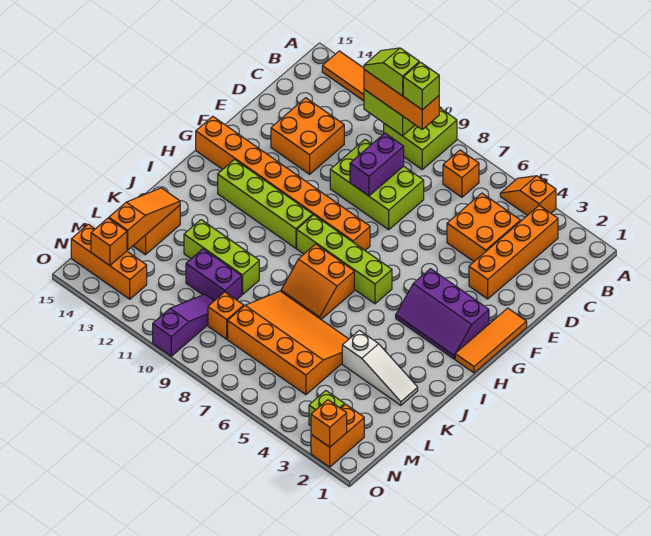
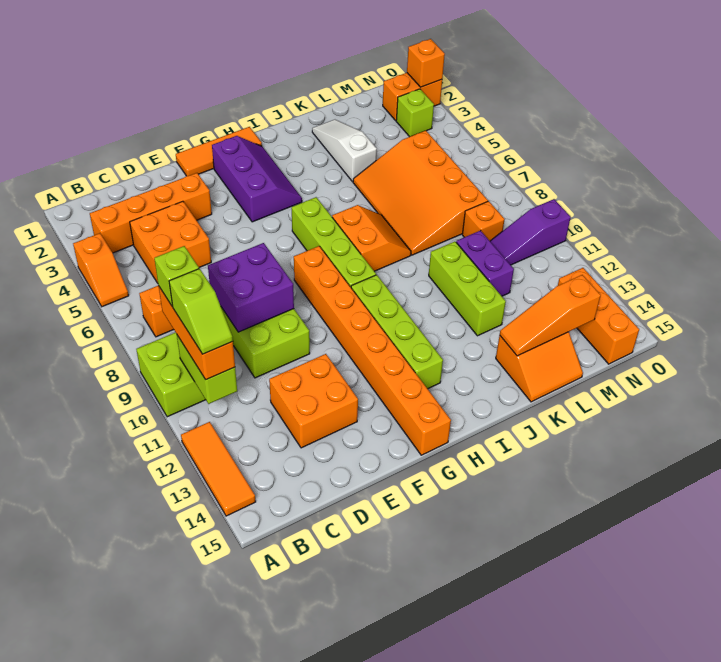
purple brick D9:E9 level 2 -> purple brick D8:E9 level 2
orange brick N14 level 2 -> none

